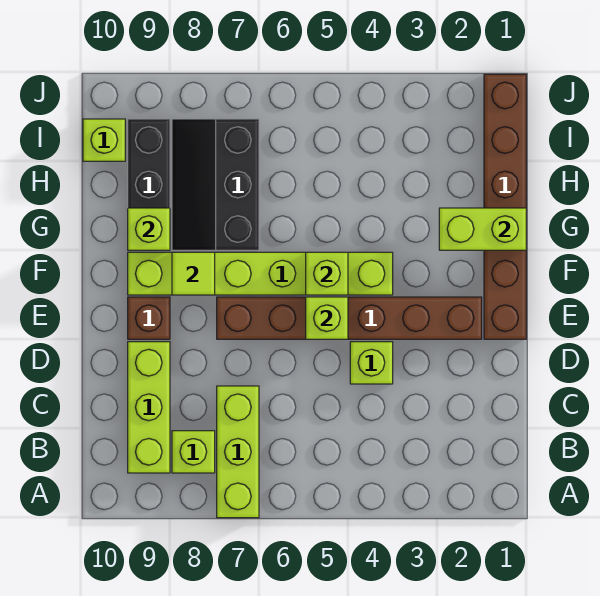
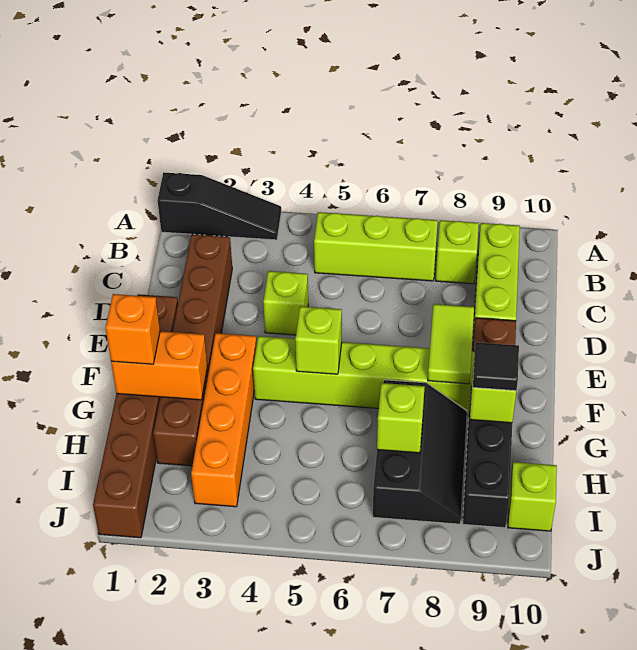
none -> black slope A1:A3 level 1 top 1
lime brick A7:C7 level 1 -> lime brick B5:B7 level 1
brown brick E2:E7 level 1 -> brown brick C2:H2 level 1
lime brick E5 level 2 -> lime brick H7 level 2
none -> orange brick F3:I3 level 1
lime tile F8 level 2 -> lime tile E8:F8 level 2
lime brick G1:G2 level 2 -> orange brick G1:G2 level 2
none -> orange brick G1 level 3
none -> black tile G9 level 3

